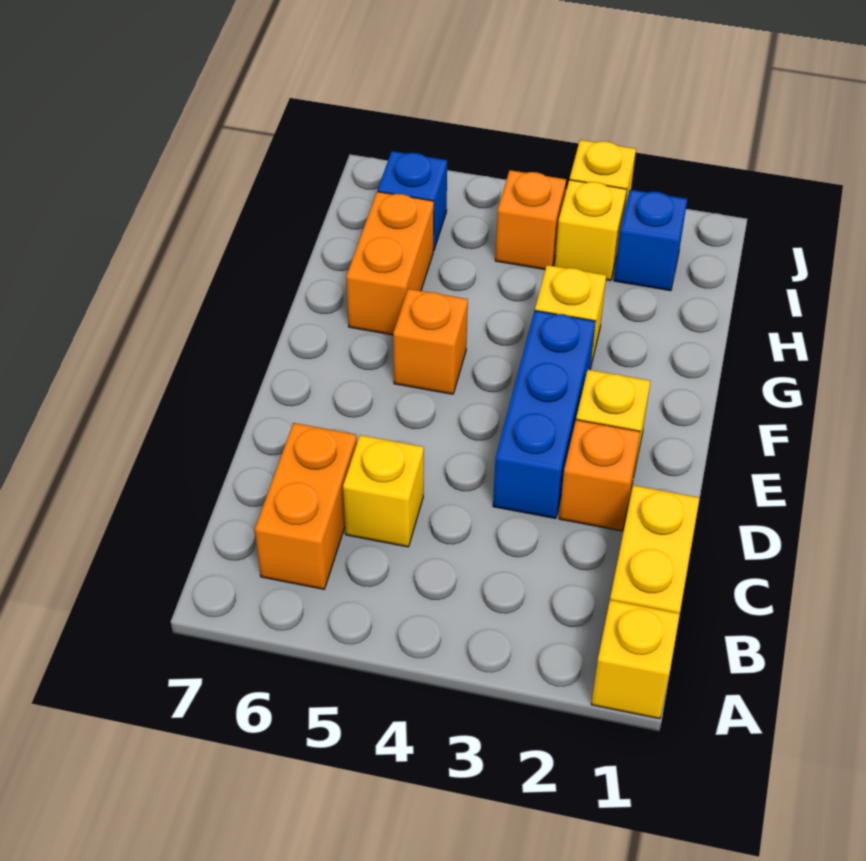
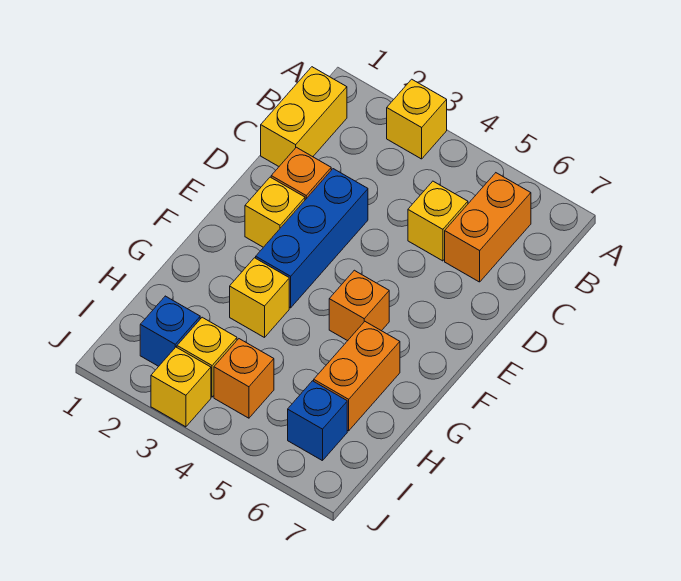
yellow brick A1 level 1 -> yellow brick A3 level 1

